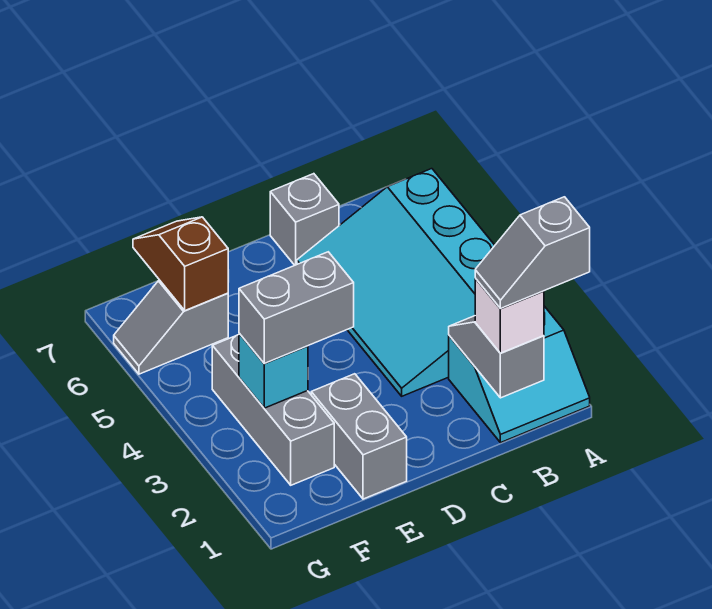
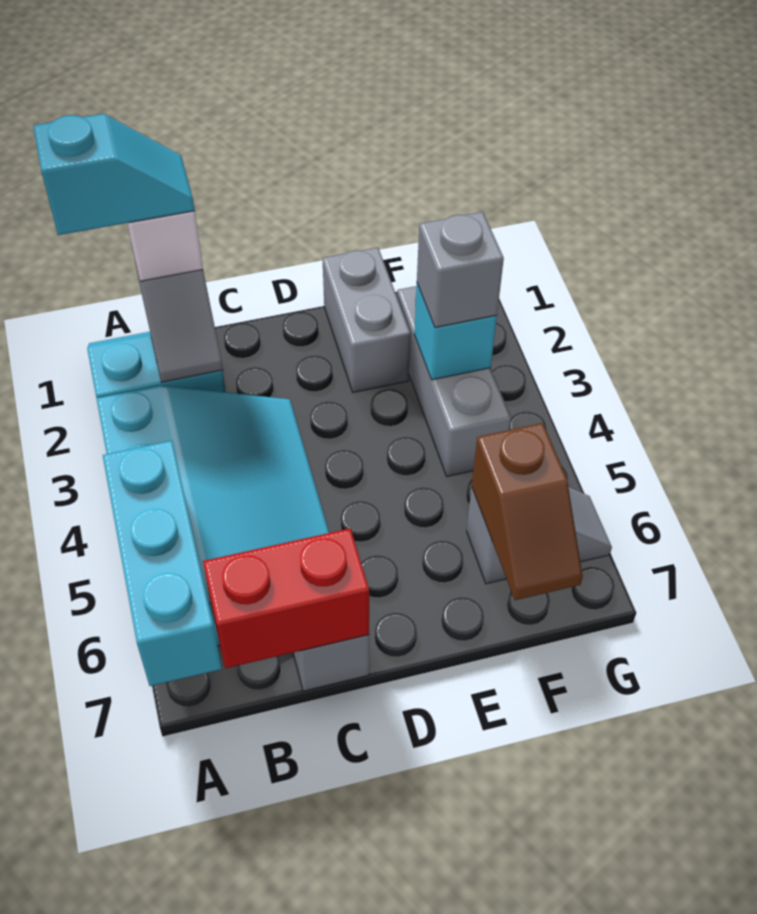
grey slope A1:B1 level 4 top A -> cyan slope A1:B1 level 4 top A
none -> cyan brick A5:A7 level 2
none -> red brick B7:C7 level 2
grey brick E3:F3 level 3 -> grey brick F3 level 3

